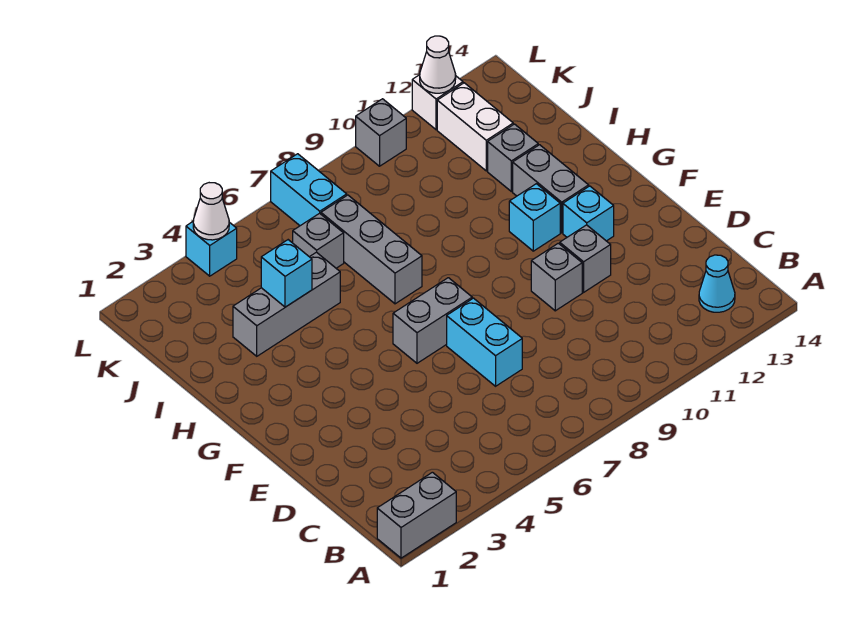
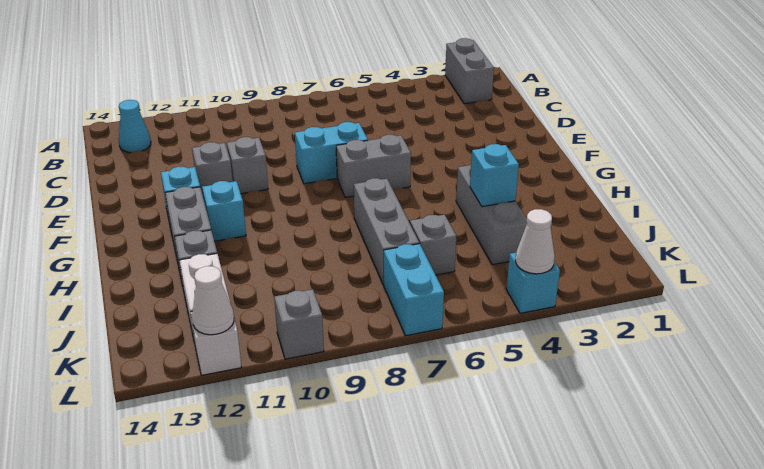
grey brick A1:A2 level 1 -> grey brick A2:B2 level 1
cyan brick D7:E7 level 1 -> cyan brick E7:E8 level 1
grey brick I3:I5 level 1 -> grey brick H4:J4 level 1

